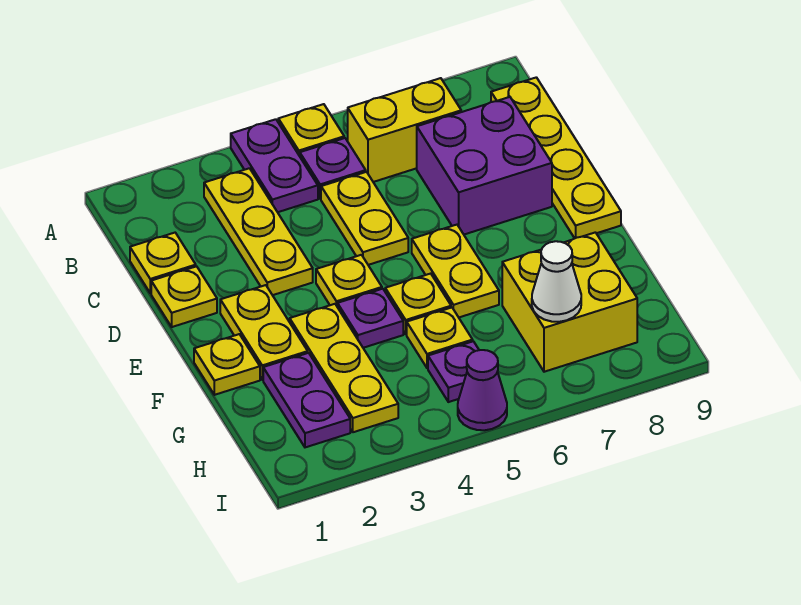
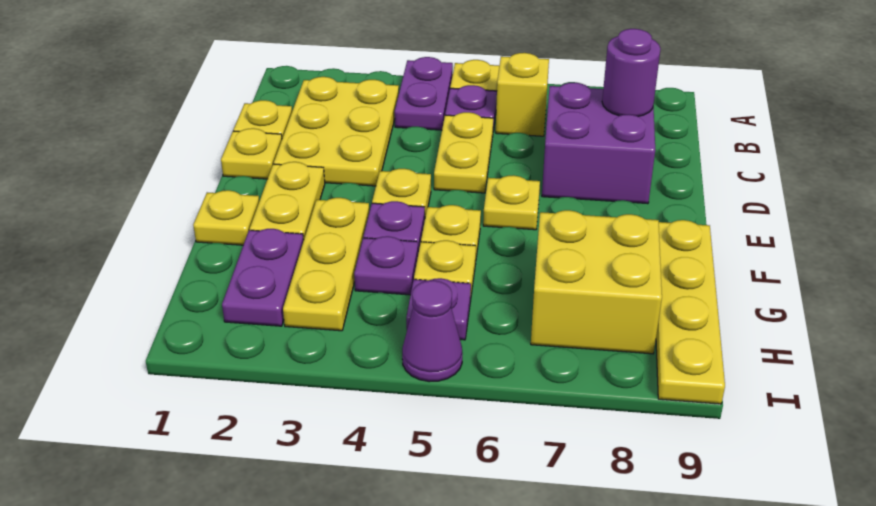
yellow plate B3:D3 level 1 -> yellow plate B2:D3 level 1
yellow brick B6:B7 level 1 -> yellow brick B6 level 1
yellow plate B9:E9 level 1 -> yellow plate F9:I9 level 1
none -> purple round brick C8 level 2
yellow plate E6:F6 level 1 -> yellow plate E6 level 1
none -> purple plate G4 level 1
white cone H7 level 2 -> none

